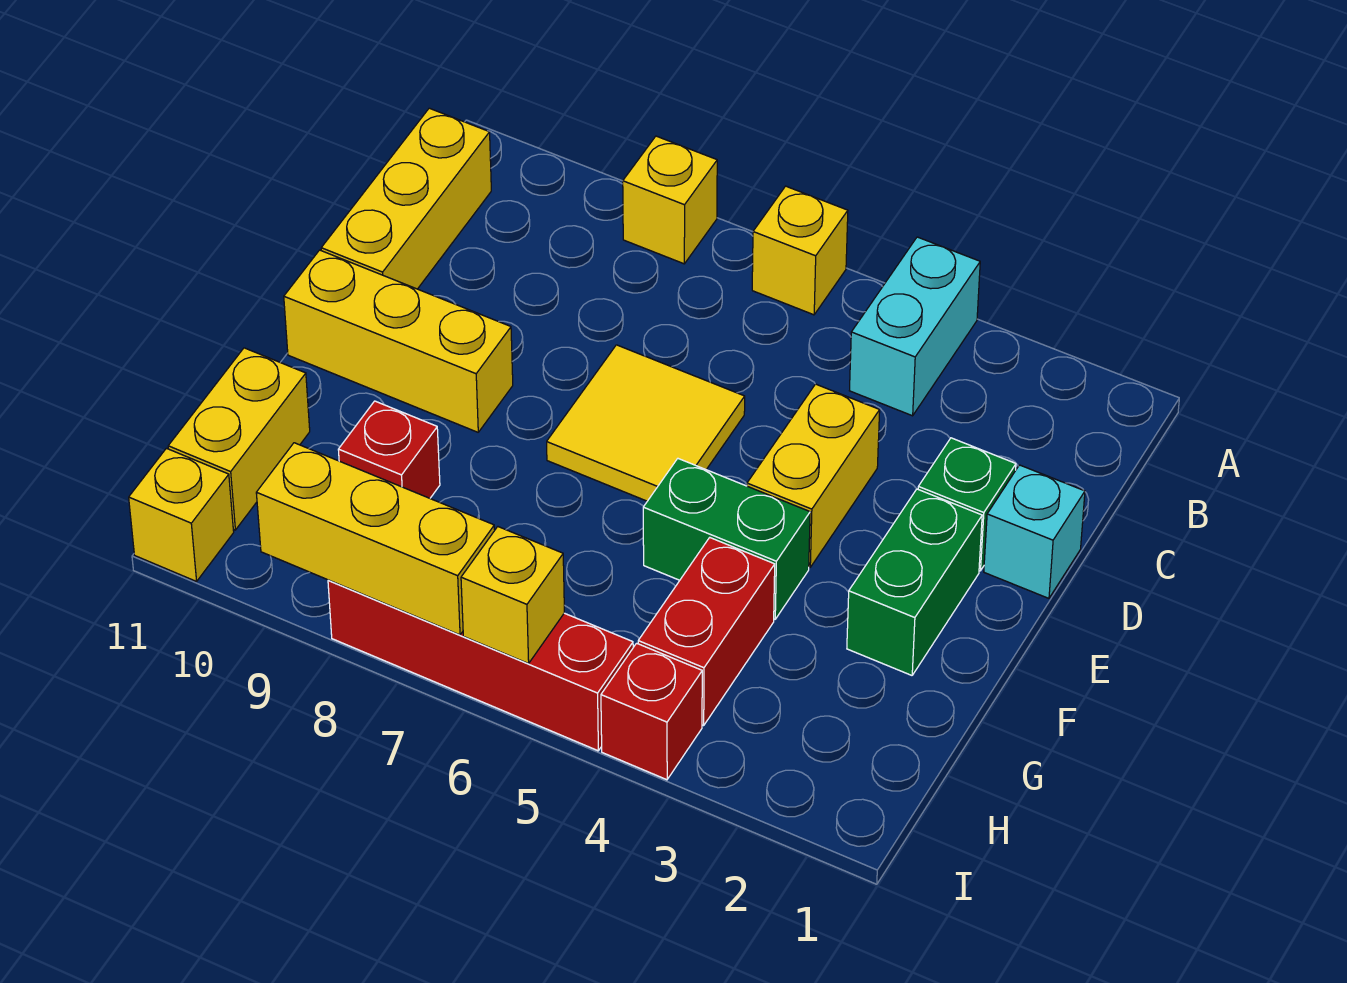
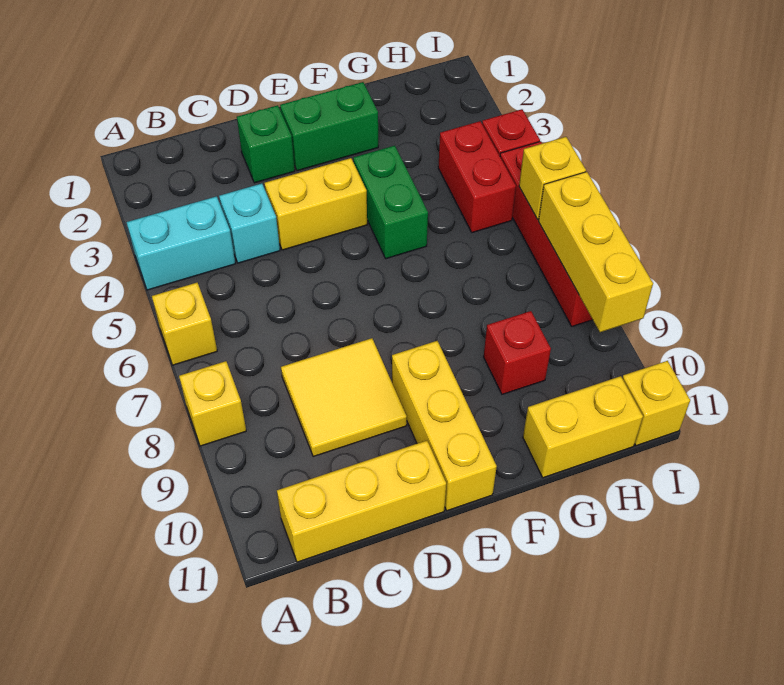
cyan brick D1 level 1 -> cyan brick C4 level 1
yellow tile D6:E7 level 1 -> yellow tile C8:D9 level 1
red brick G4:H4 level 1 -> red brick H4:H5 level 1

